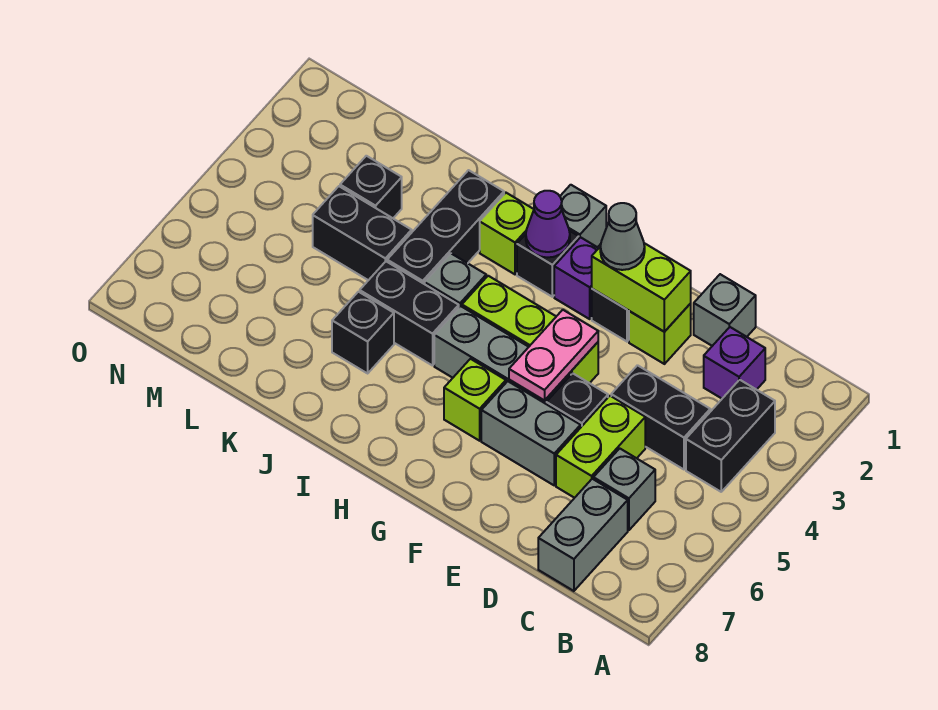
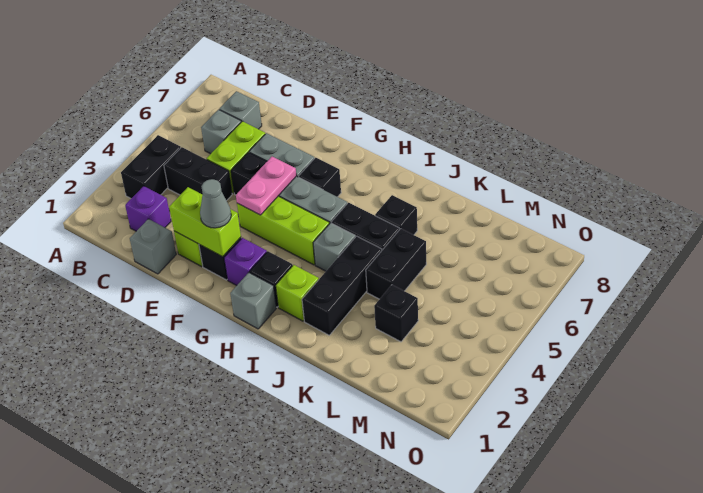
grey brick C7:C8 level 1 -> grey brick C7 level 1
lime brick G6 level 1 -> black brick G6 level 1
purple cone H2 level 2 -> none
black brick K4:L4 level 1 -> black brick K4:K5 level 1

